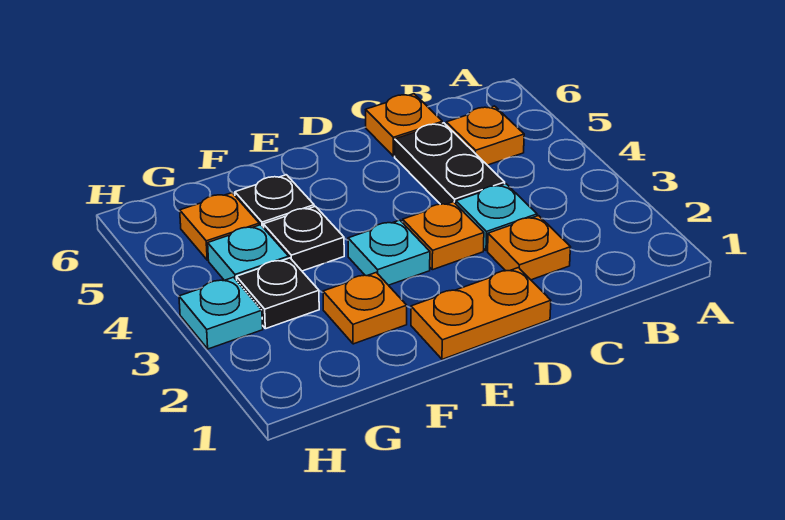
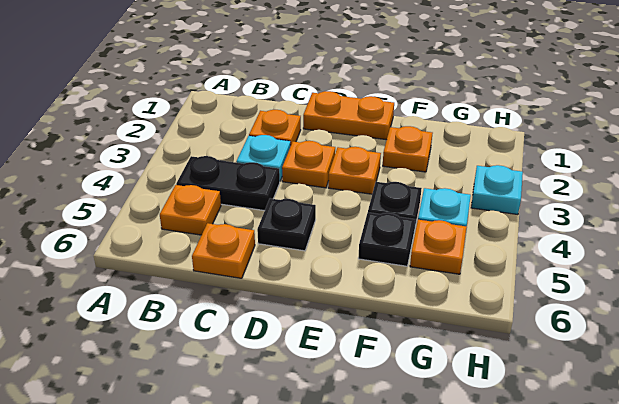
black plate C4:C5 level 1 -> black plate B4:C4 level 1
cyan plate E3 level 1 -> orange plate E3 level 1
black plate G3 level 1 -> black plate D5 level 1

